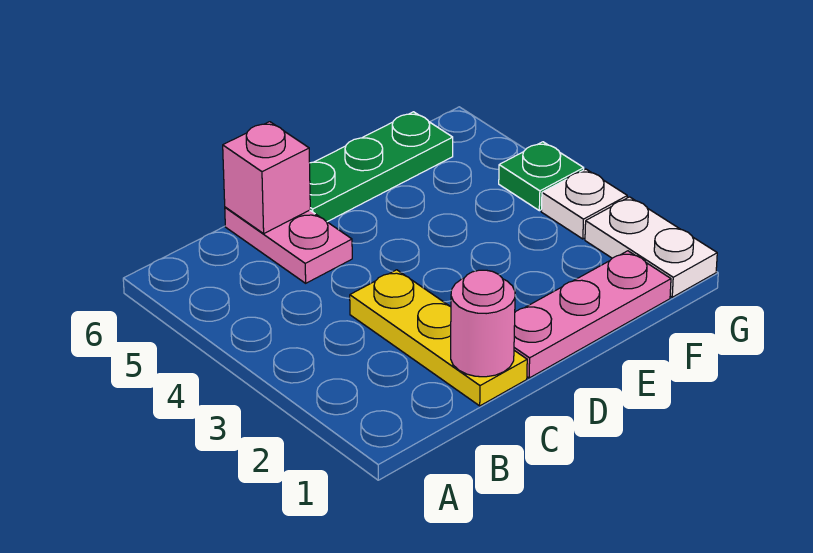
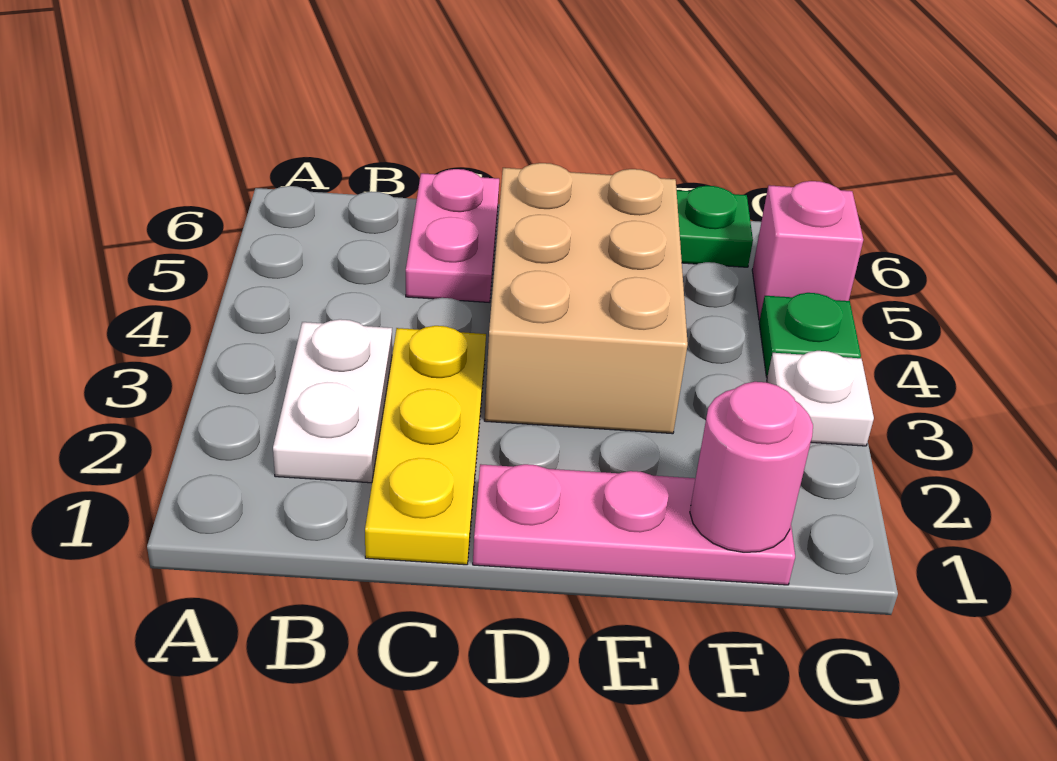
pink round brick C1 level 2 -> pink round brick F1 level 2
pink brick C6 level 2 -> pink brick G5 level 1
none -> tan brick D3:E5 level 1
white plate G1:G2 level 1 -> white plate B2:B3 level 1

